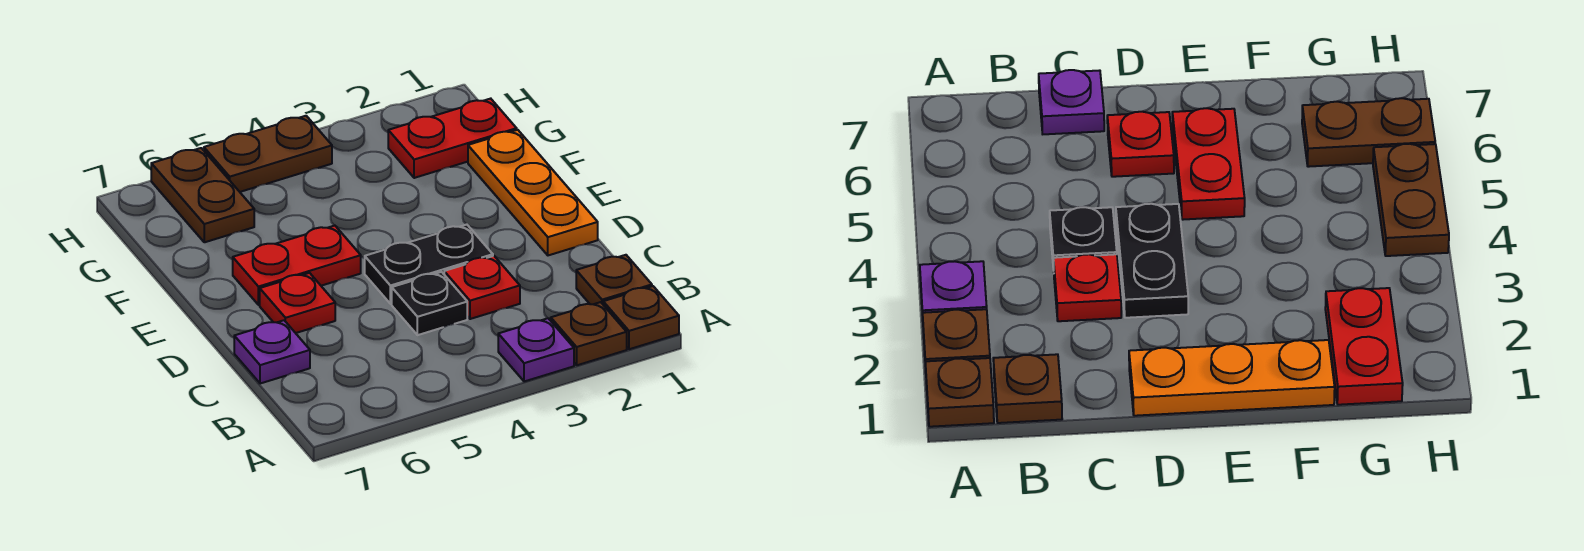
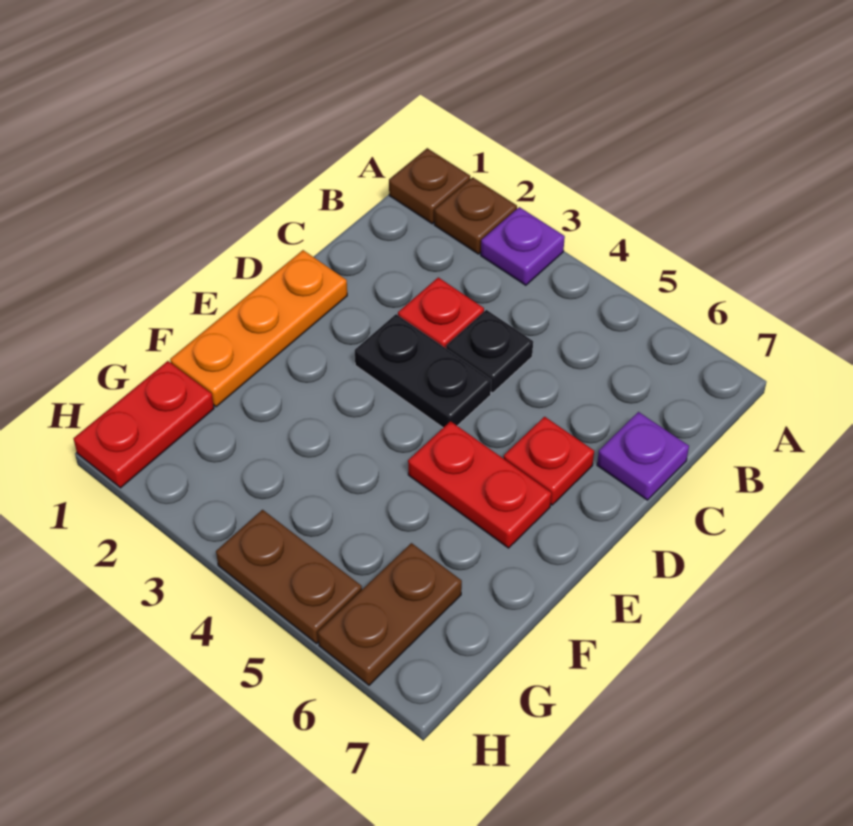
brown plate B1 level 1 -> none
red plate G1:G2 level 1 -> red plate G1:H1 level 1

